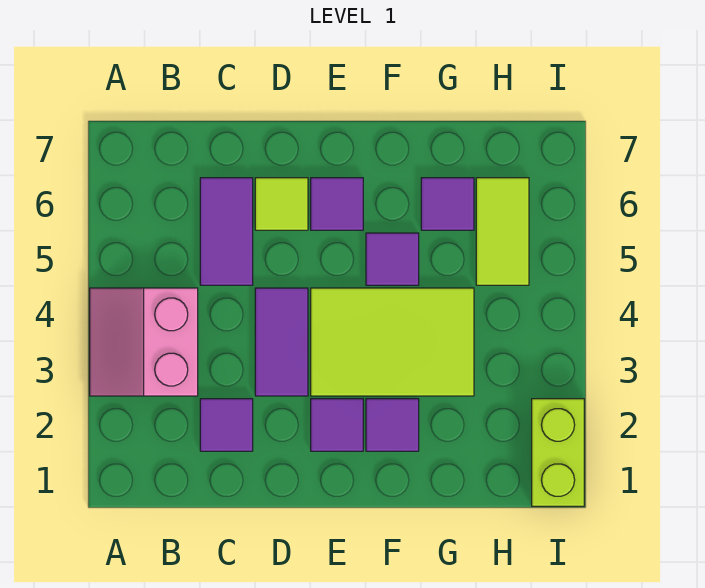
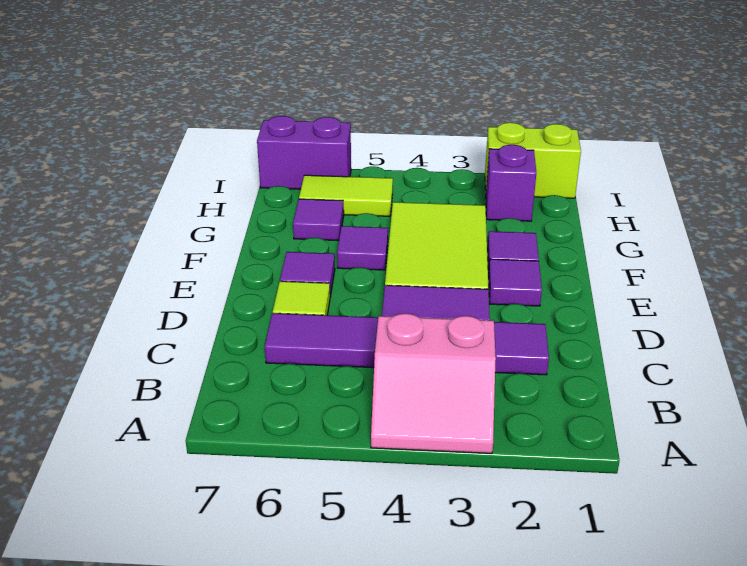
none -> purple brick H2 level 1
none -> purple brick I6:I7 level 1

